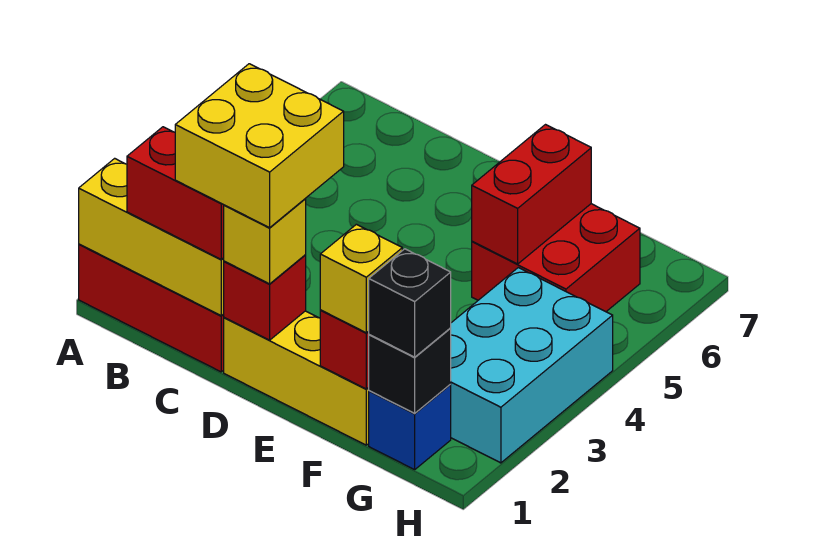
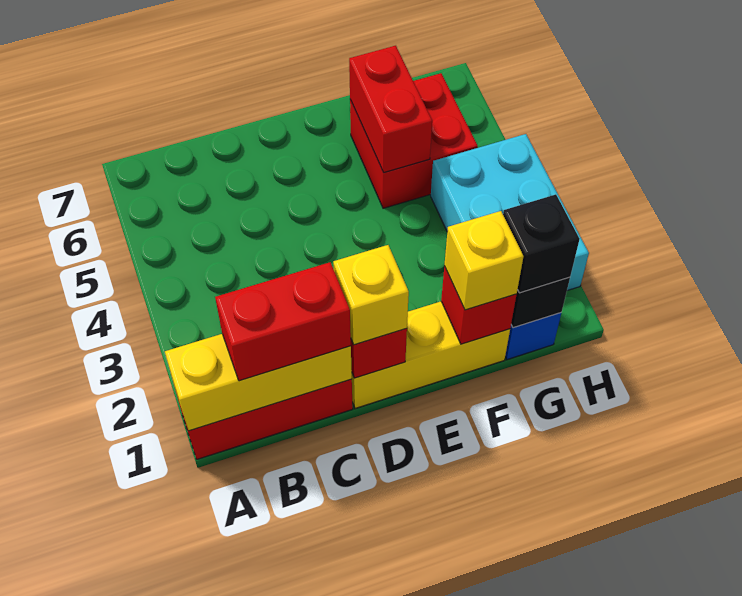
yellow brick C1:D2 level 4 -> none

